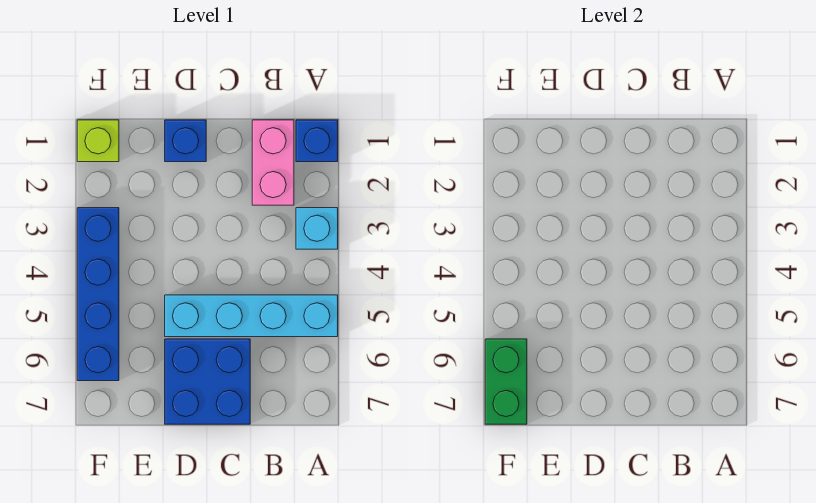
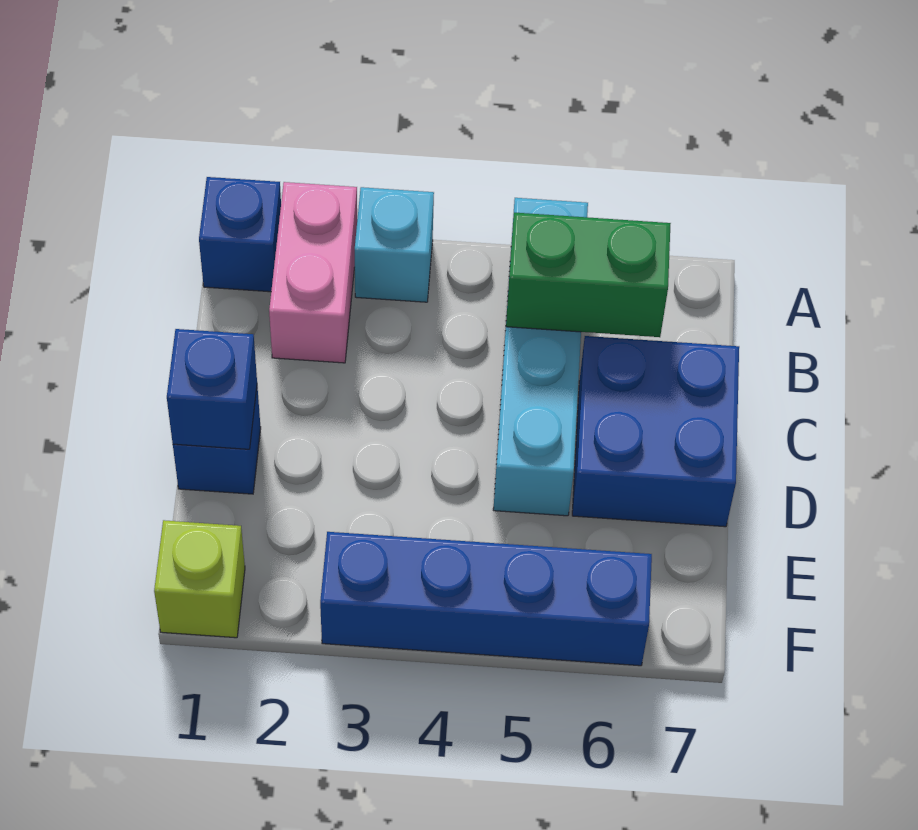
pink brick B1:B2 level 1 -> pink brick A2:B2 level 1
none -> blue brick D1 level 2
green brick F6:F7 level 2 -> green brick B5:B6 level 2

